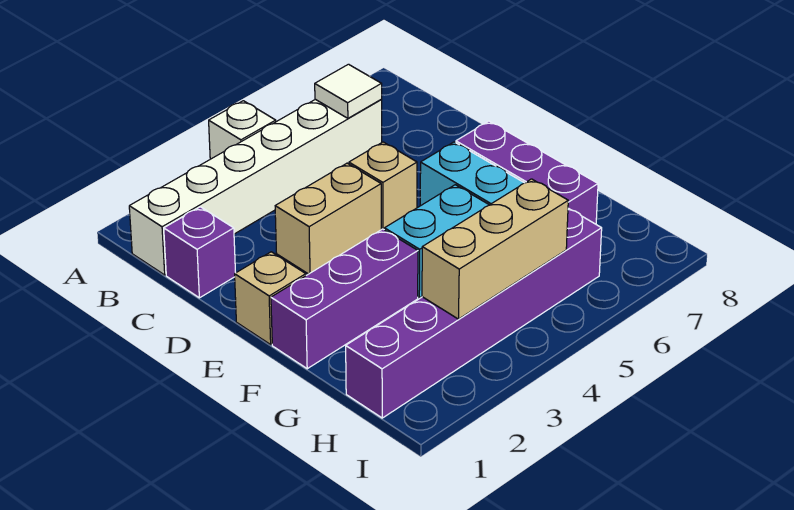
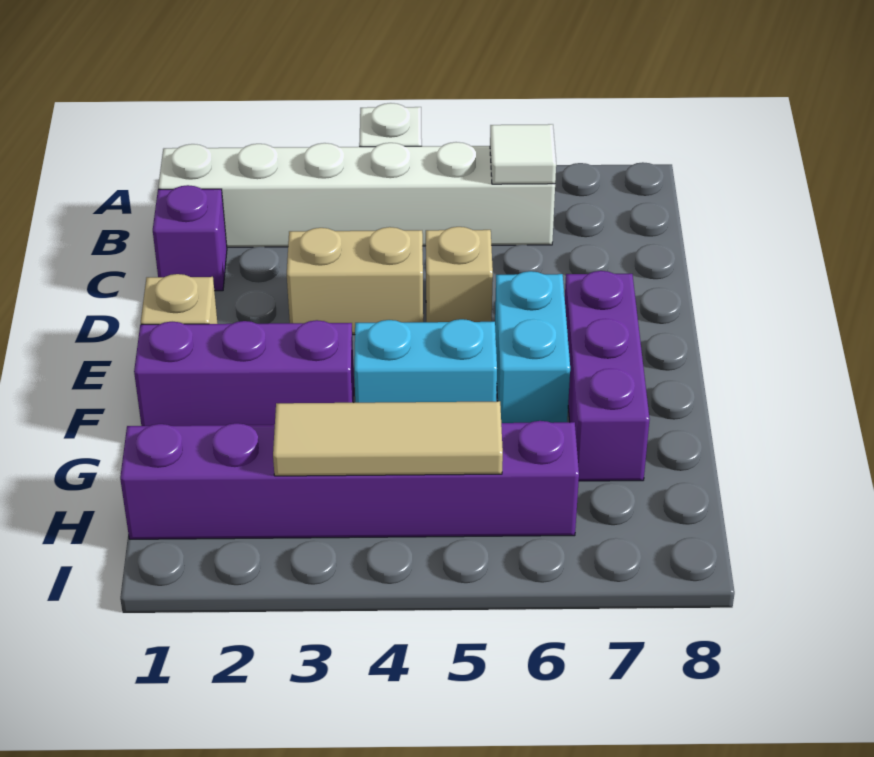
tan brick H3:H5 level 2 -> tan tile H3:H5 level 2

